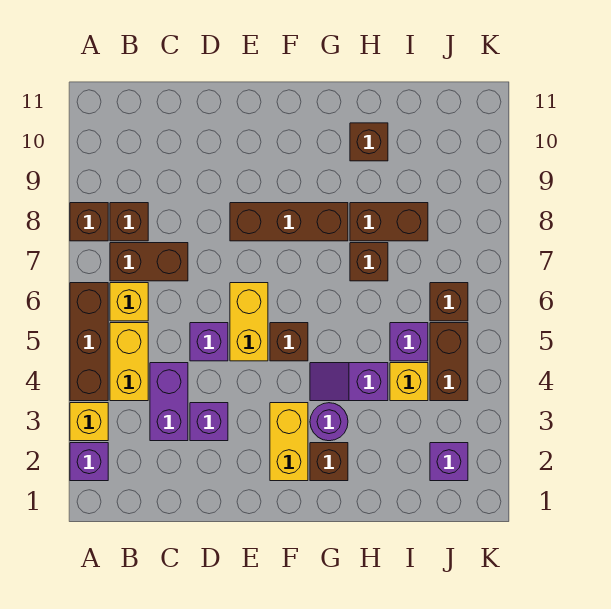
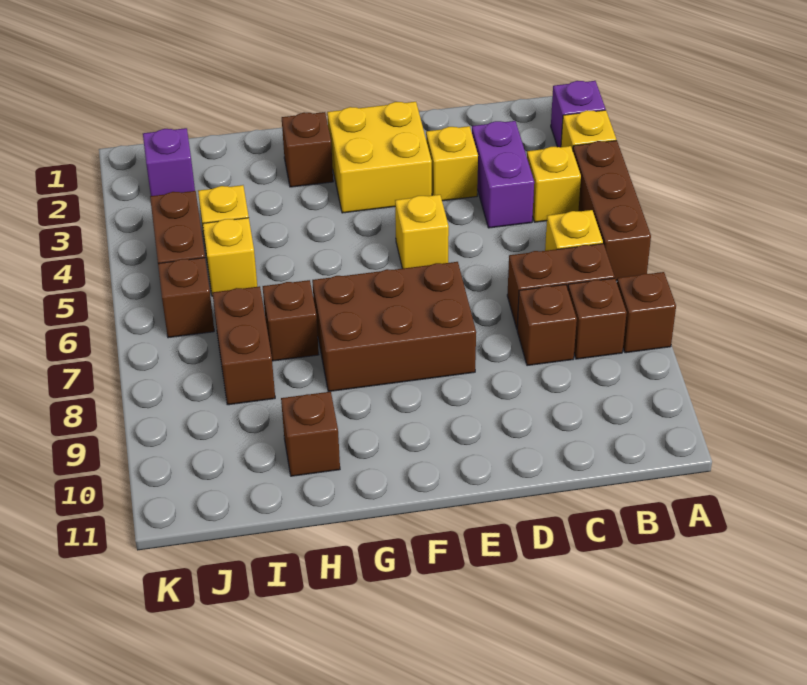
yellow brick B4:B5 level 1 -> yellow brick B4 level 1
purple brick D3 level 1 -> yellow brick D3 level 1
purple brick D5 level 1 -> none
yellow brick E5:E6 level 1 -> yellow brick E5 level 1
brown brick E8:G8 level 1 -> brown brick E7:G8 level 1
yellow brick F2:F3 level 1 -> yellow brick E2:F3 level 1
brown brick F5 level 1 -> brown brick C8 level 1
purple round brick G3 level 1 -> none
purple slope G4:H4 level 1 top H -> none
brown brick H8:I8 level 1 -> brown brick I7:I8 level 1
purple brick I5 level 1 -> yellow brick I5 level 1

